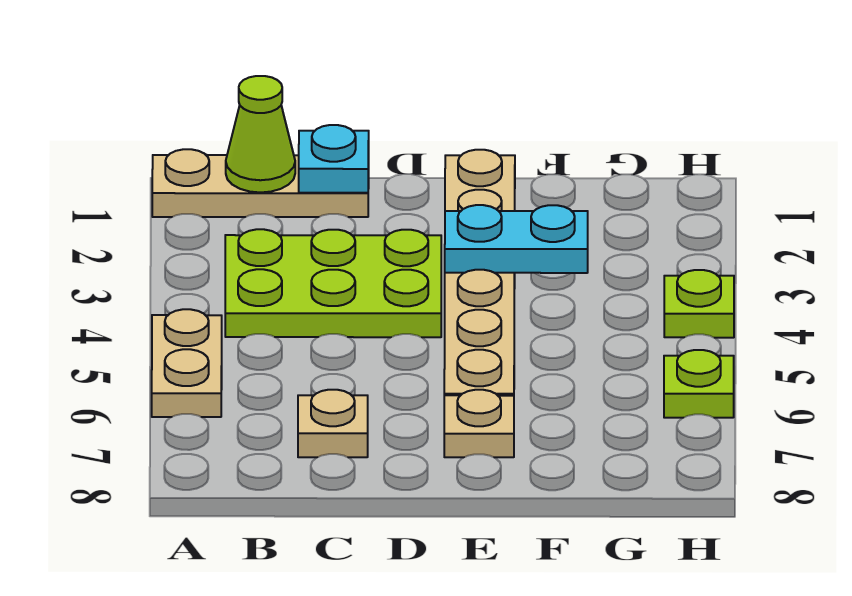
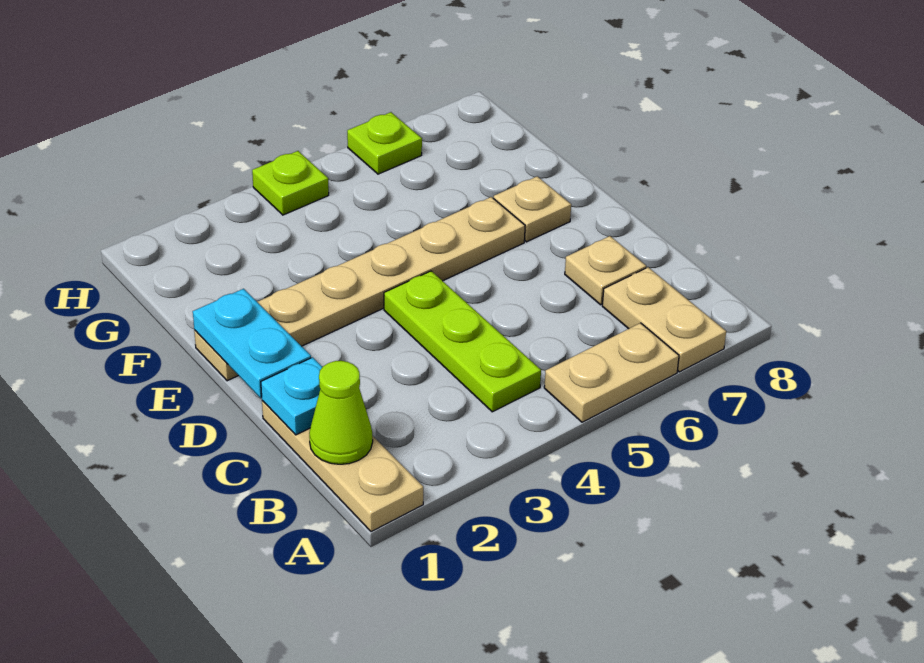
none -> tan plate A7:B7 level 1
lime plate B3:D4 level 1 -> lime plate B4:D4 level 1
cyan plate E3:F3 level 2 -> cyan plate D1:E1 level 2

